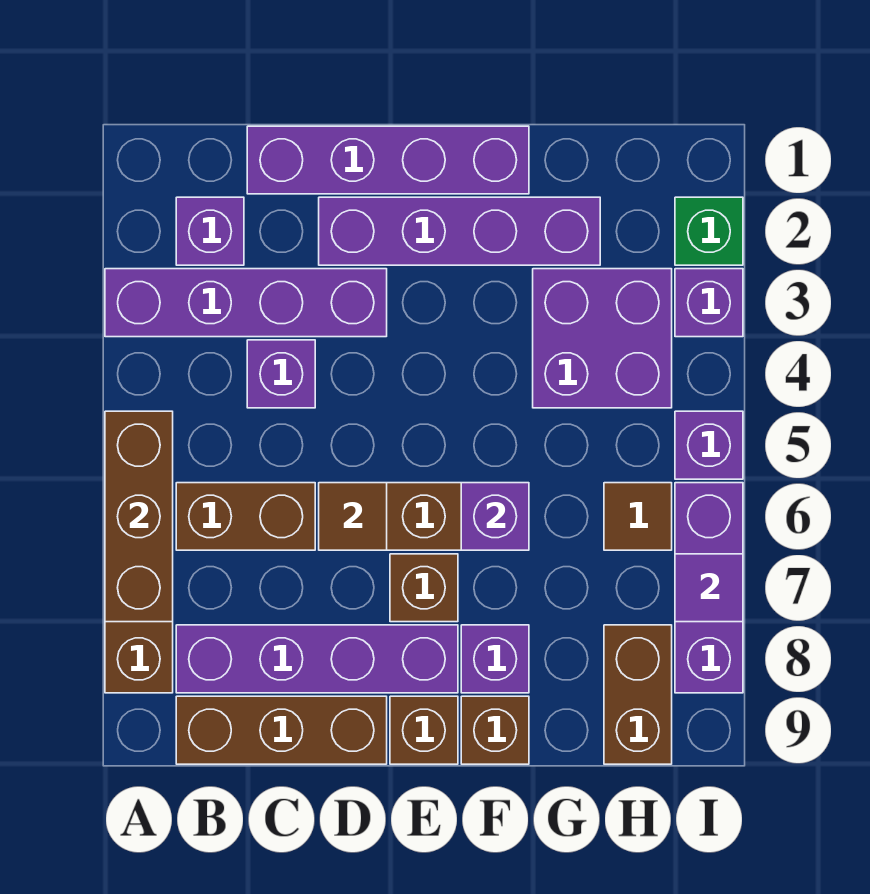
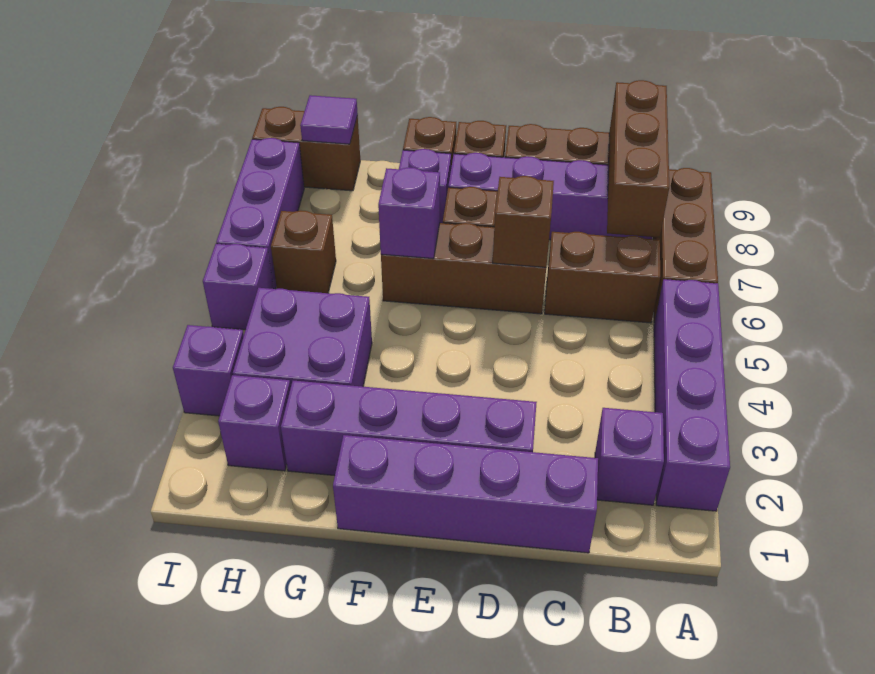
purple brick A3:D3 level 1 -> purple brick A2:A5 level 1
brown brick A5:A7 level 2 -> brown brick B7:B9 level 2
purple brick C4 level 1 -> purple brick H2 level 1
brown tile D6 level 2 -> brown brick D6 level 2
brown tile H6 level 1 -> brown brick H6 level 1
brown brick H8:H9 level 1 -> brown brick H9:I9 level 1
green brick I2 level 1 -> none
purple tile I7 level 2 -> purple tile H9 level 2

